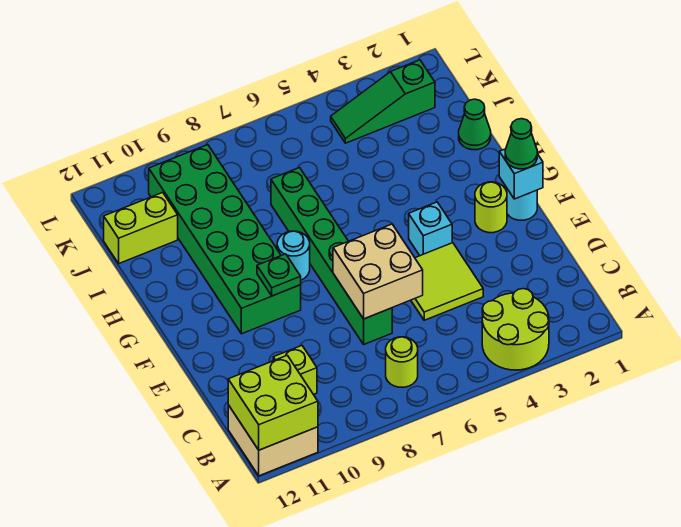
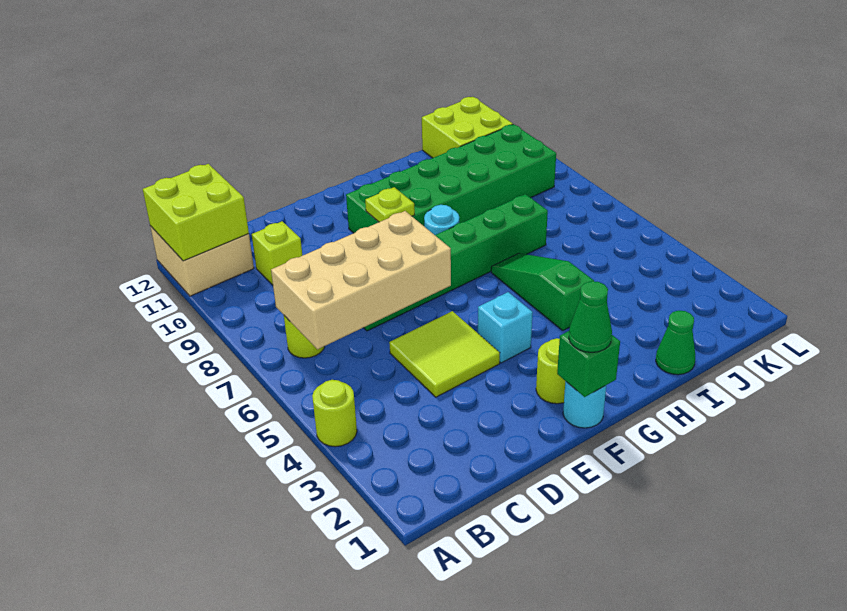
lime round brick A3:B4 level 1 -> lime round brick A4 level 1
tan brick D6:E7 level 2 -> tan brick B6:E7 level 2
cyan brick F1 level 2 -> green brick F1 level 2
green plate F9 level 2 -> lime plate F9 level 2
lime brick J11:J12 level 1 -> lime brick J11:K12 level 1
green slope K2:K4 level 1 top 2 -> green slope H4:H6 level 1 top 4

